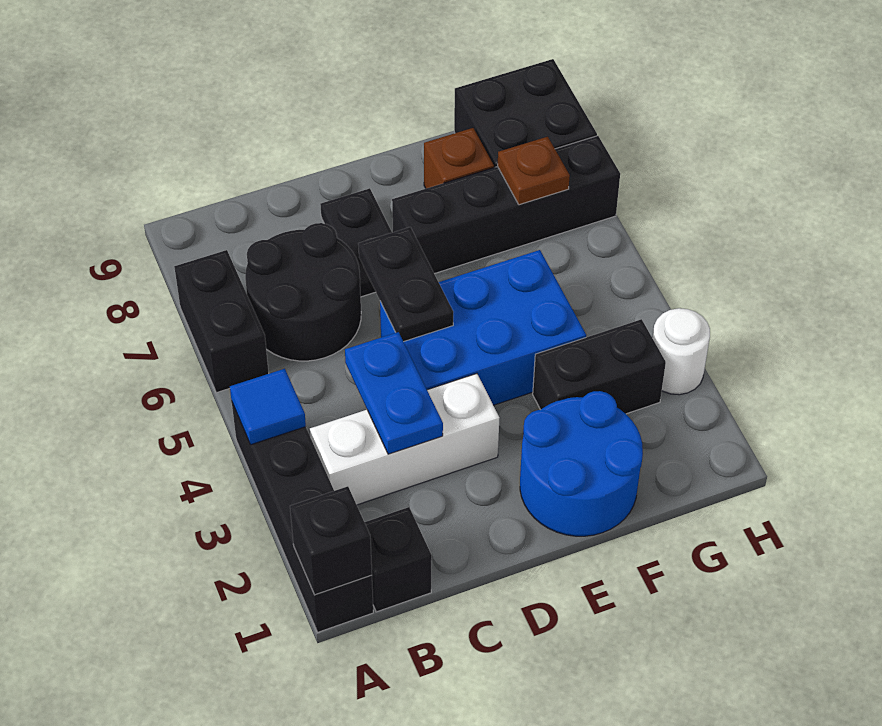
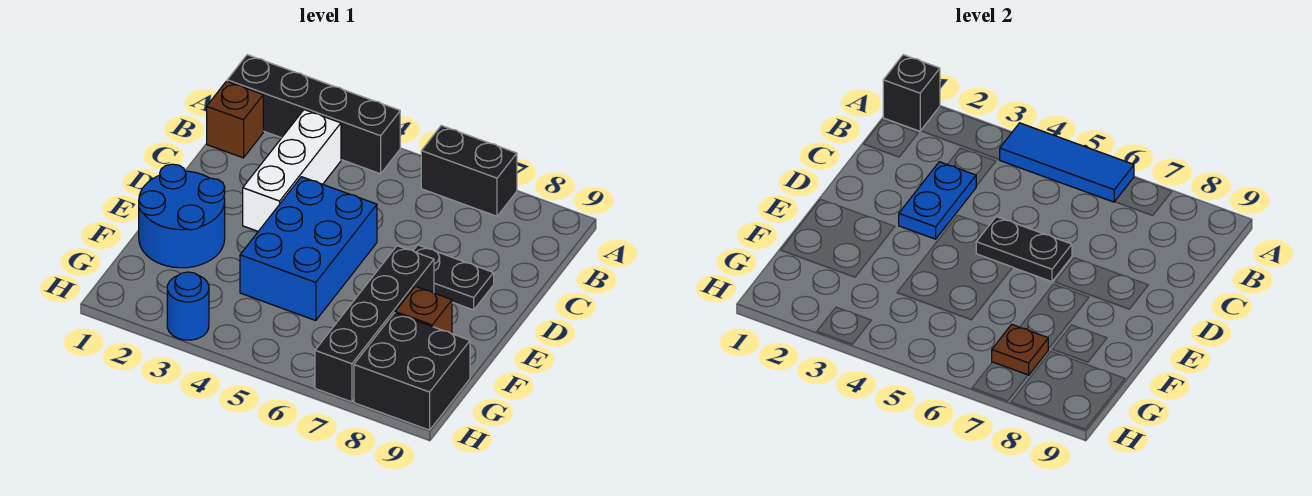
blue tile A4 level 2 -> blue tile A4:A6 level 2
black brick B1 level 1 -> brown brick B1 level 1
black round brick B6:C7 level 1 -> none
blue plate C3:C4 level 2 -> blue plate C3:D3 level 2
black brick F3:G3 level 1 -> none
white round brick H3 level 1 -> blue round brick H3 level 1

